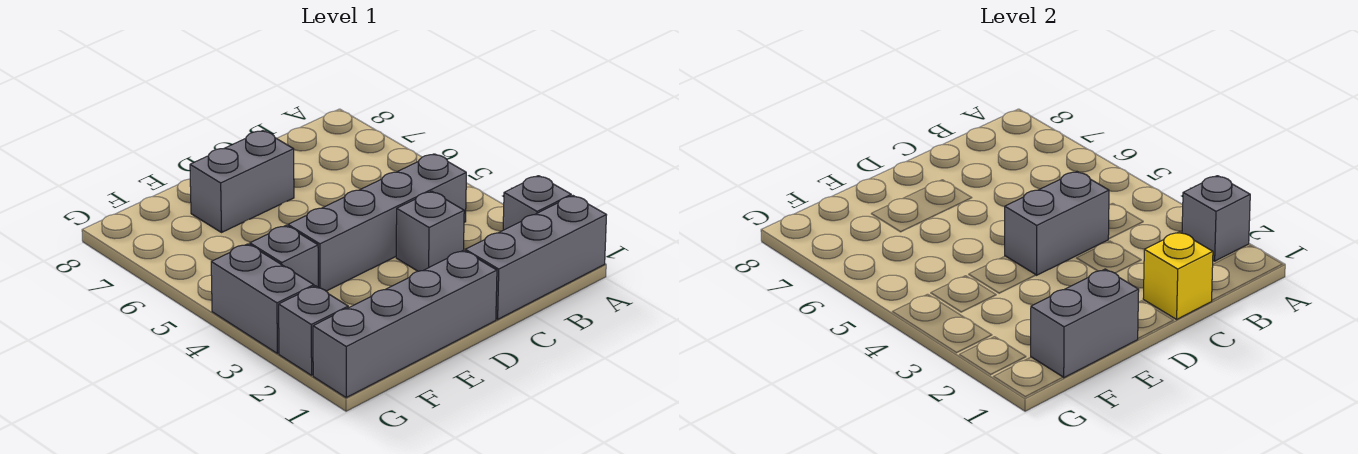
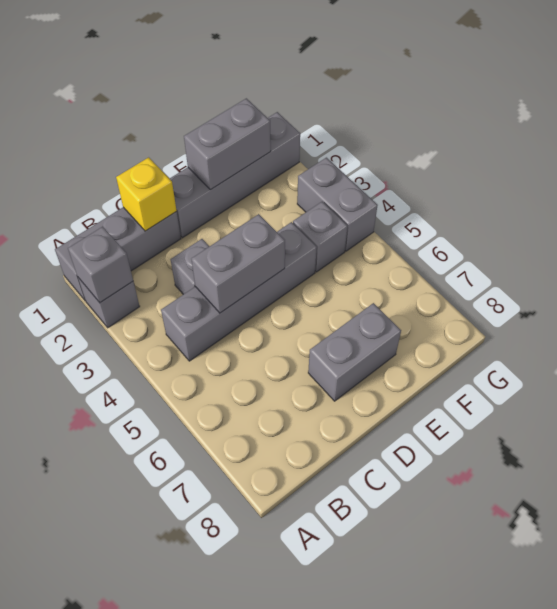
grey brick G2 level 1 -> none

